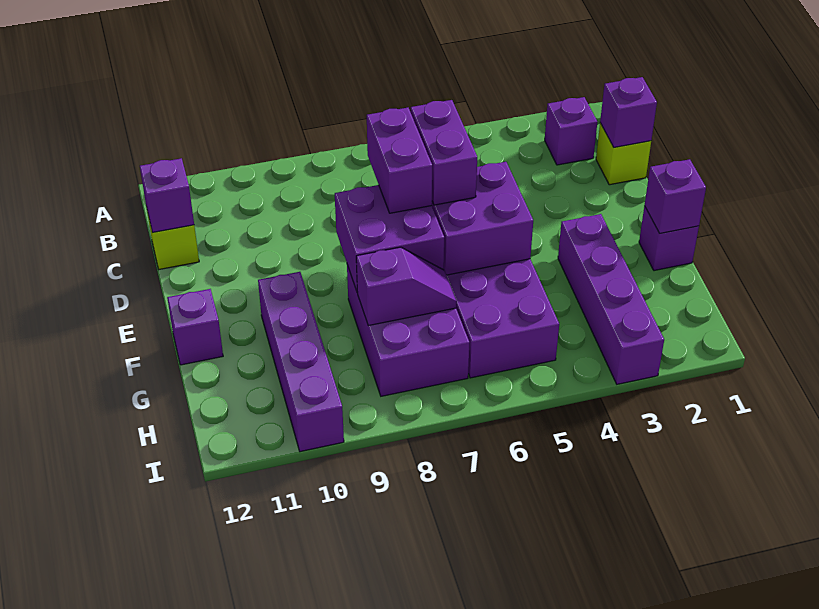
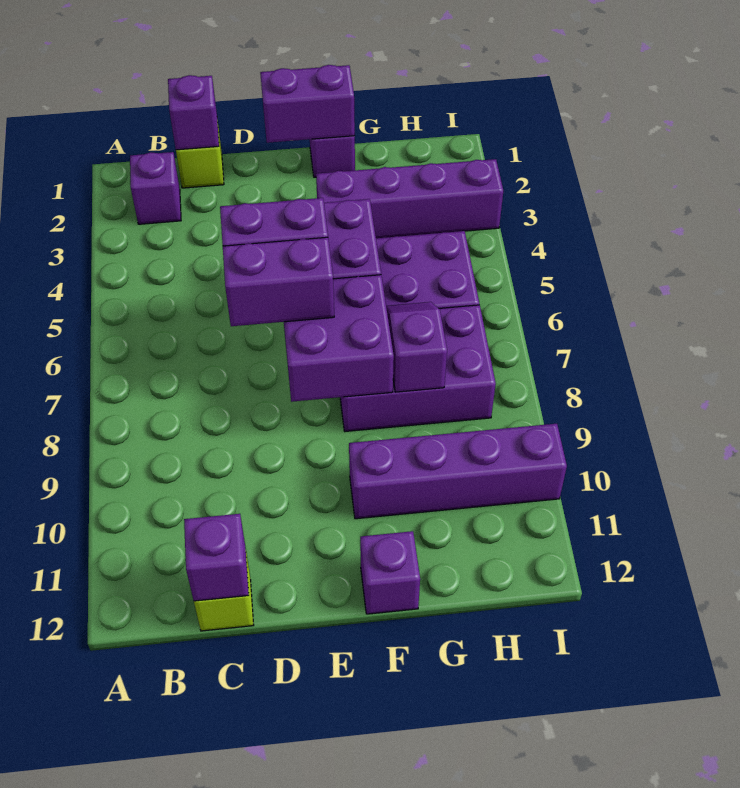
purple brick F1 level 2 -> purple brick E1:F1 level 2

